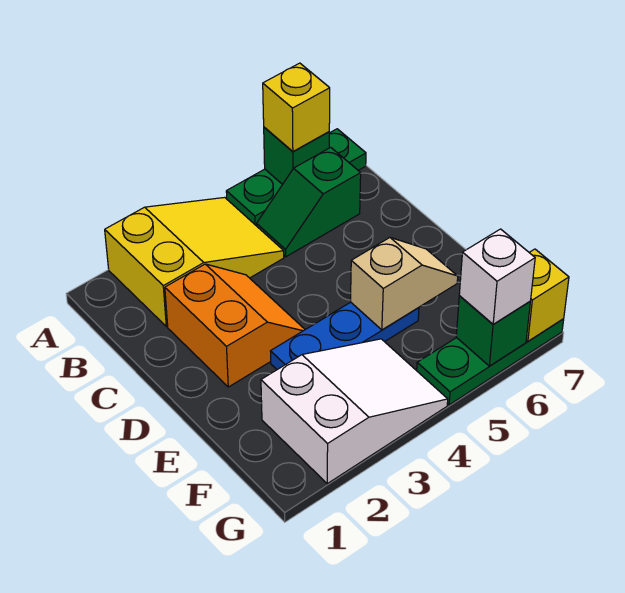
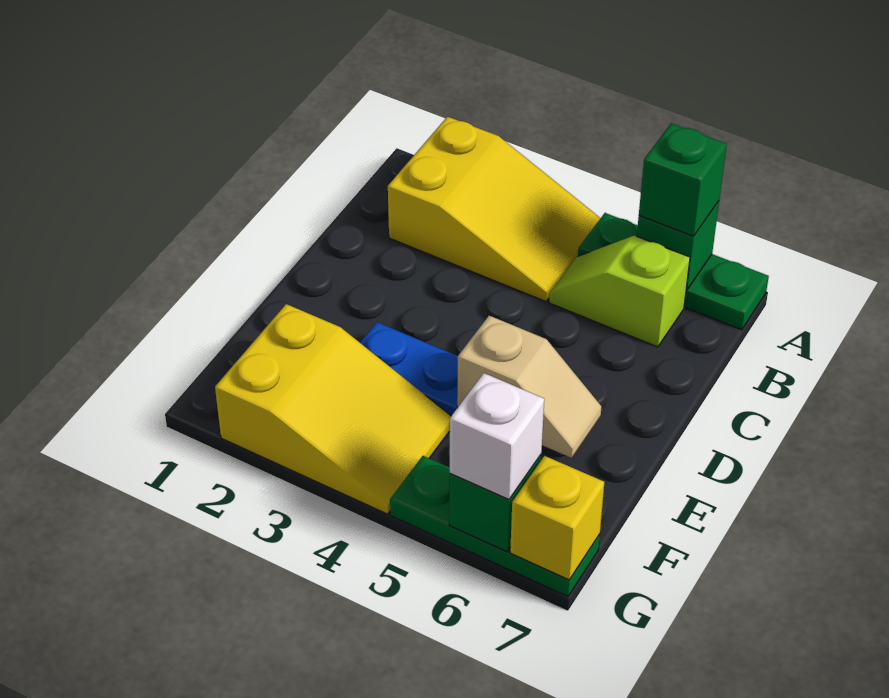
yellow brick A6 level 3 -> green brick A6 level 3
green slope B5:B6 level 1 top 6 -> lime slope B5:B6 level 1 top 6
orange slope C2:D3 level 1 top 2 -> none
white slope F2:G4 level 1 top 2 -> yellow slope F2:G4 level 1 top 2

